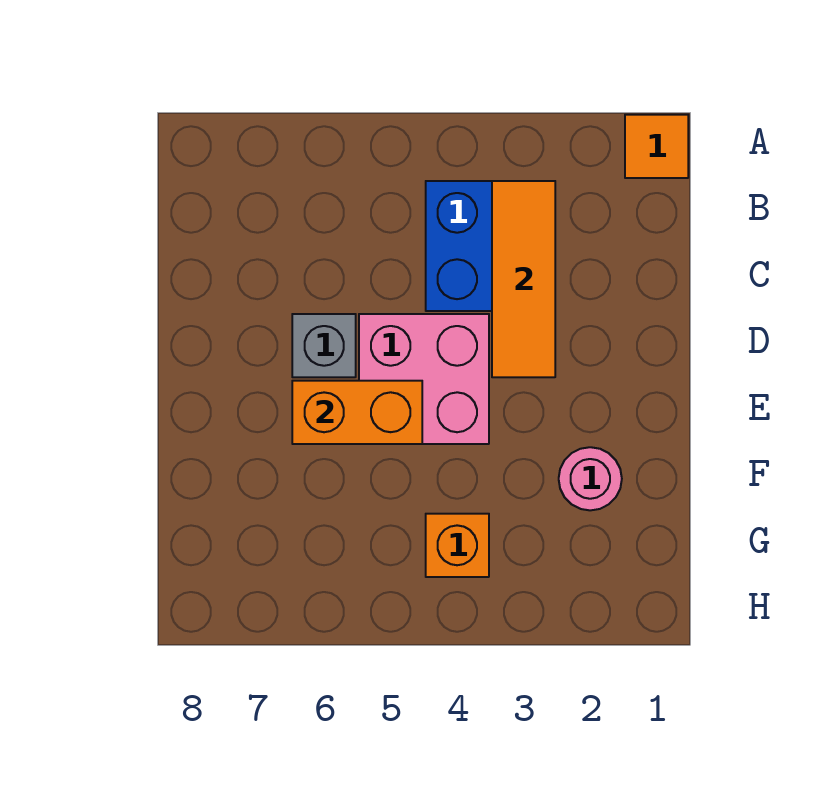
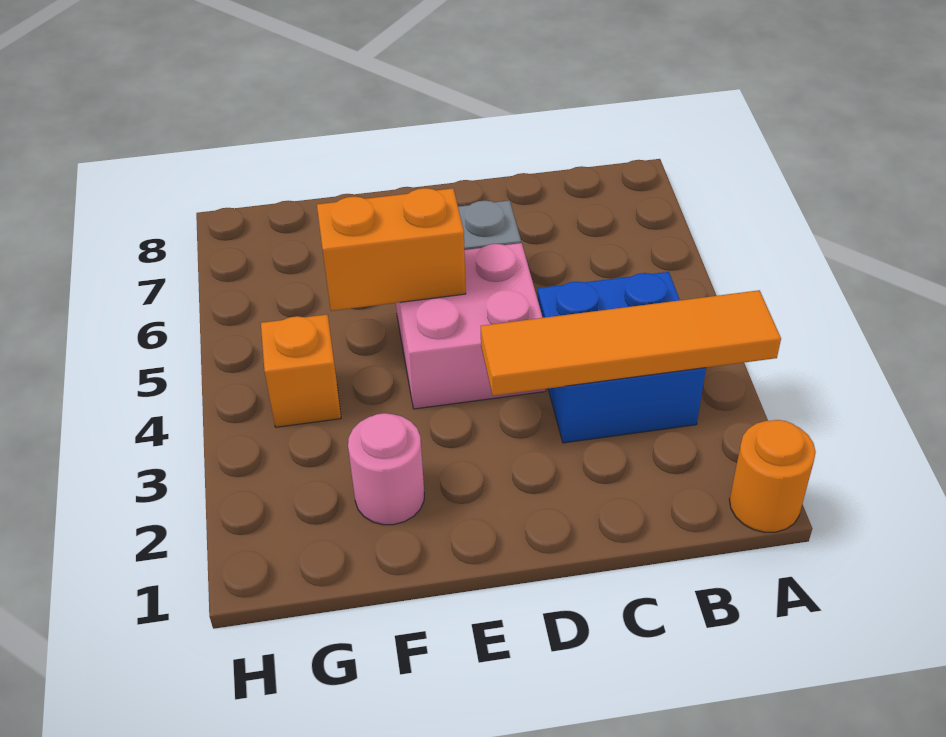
orange tile A1 level 1 -> orange round brick A1 level 1
orange tile B3:D3 level 2 -> orange tile A3:D3 level 2
orange brick E5:E6 level 2 -> orange brick E5:F5 level 2

